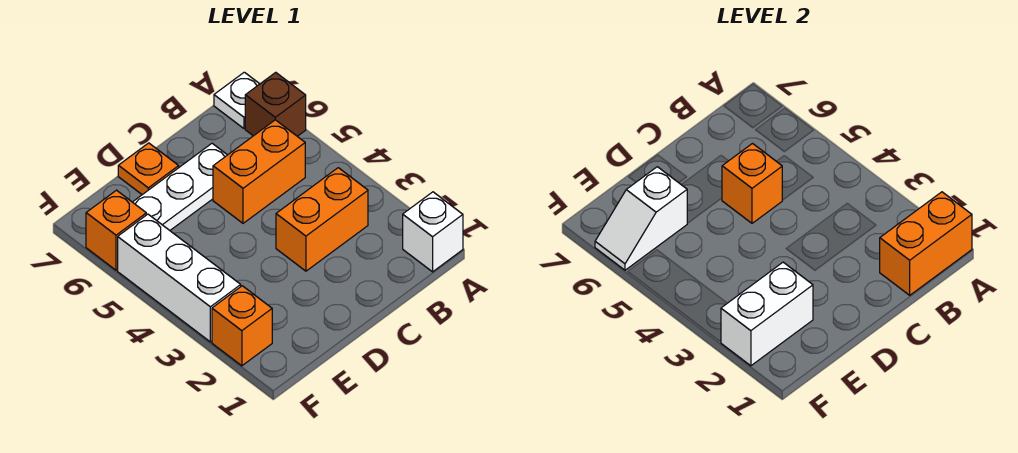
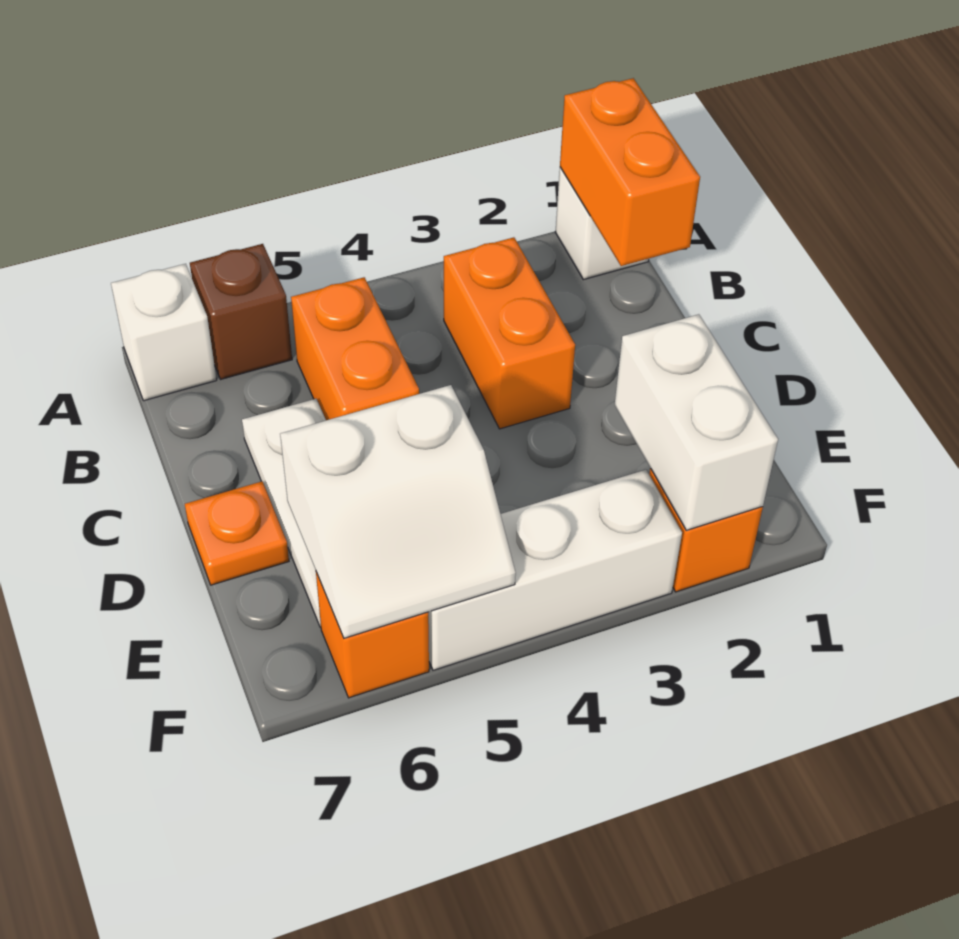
white plate A7 level 1 -> white brick A7 level 1
orange brick C5 level 2 -> none
white slope E6:F6 level 2 top E -> white slope E5:F6 level 2 top E

